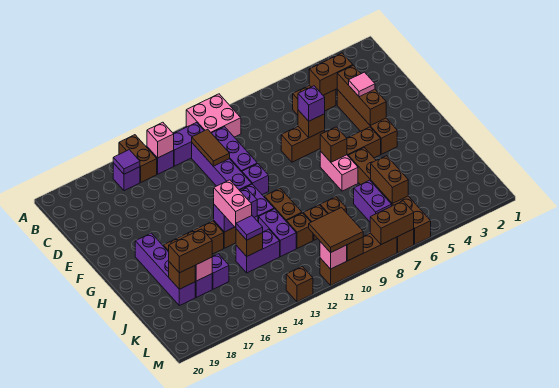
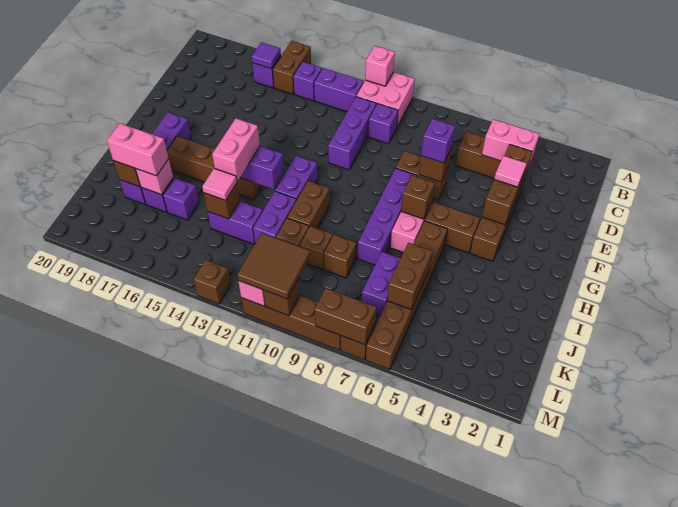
pink brick B14 level 2 -> pink brick A11 level 2
brown brick C4:C5 level 2 -> pink brick C4:C5 level 2
purple brick C12:F12 level 1 -> purple brick F8:I8 level 1
brown tile C12:D12 level 2 -> none
purple brick F11 level 1 -> purple brick C10 level 1
purple tile J14 level 3 -> pink tile J14 level 3
brown brick J17:J18 level 3 -> pink brick J17:J18 level 3

